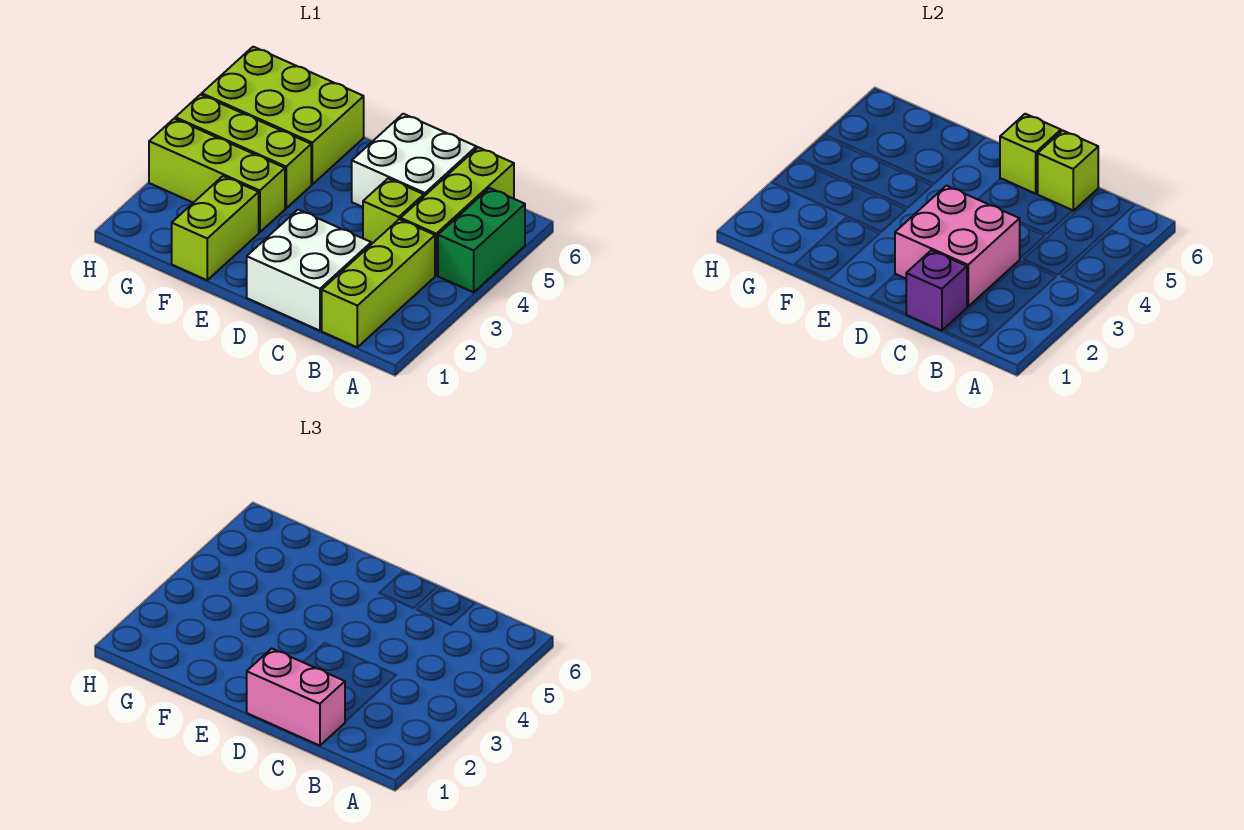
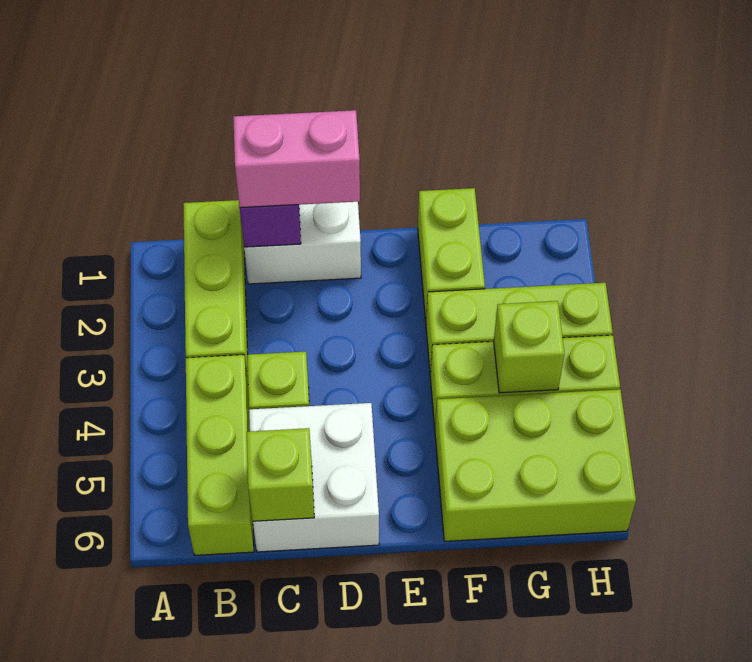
green brick A4:A5 level 1 -> none
white brick C1:D2 level 1 -> white brick C1:D1 level 1
pink brick C2:D3 level 2 -> none
lime brick D6 level 2 -> lime brick G4 level 2

